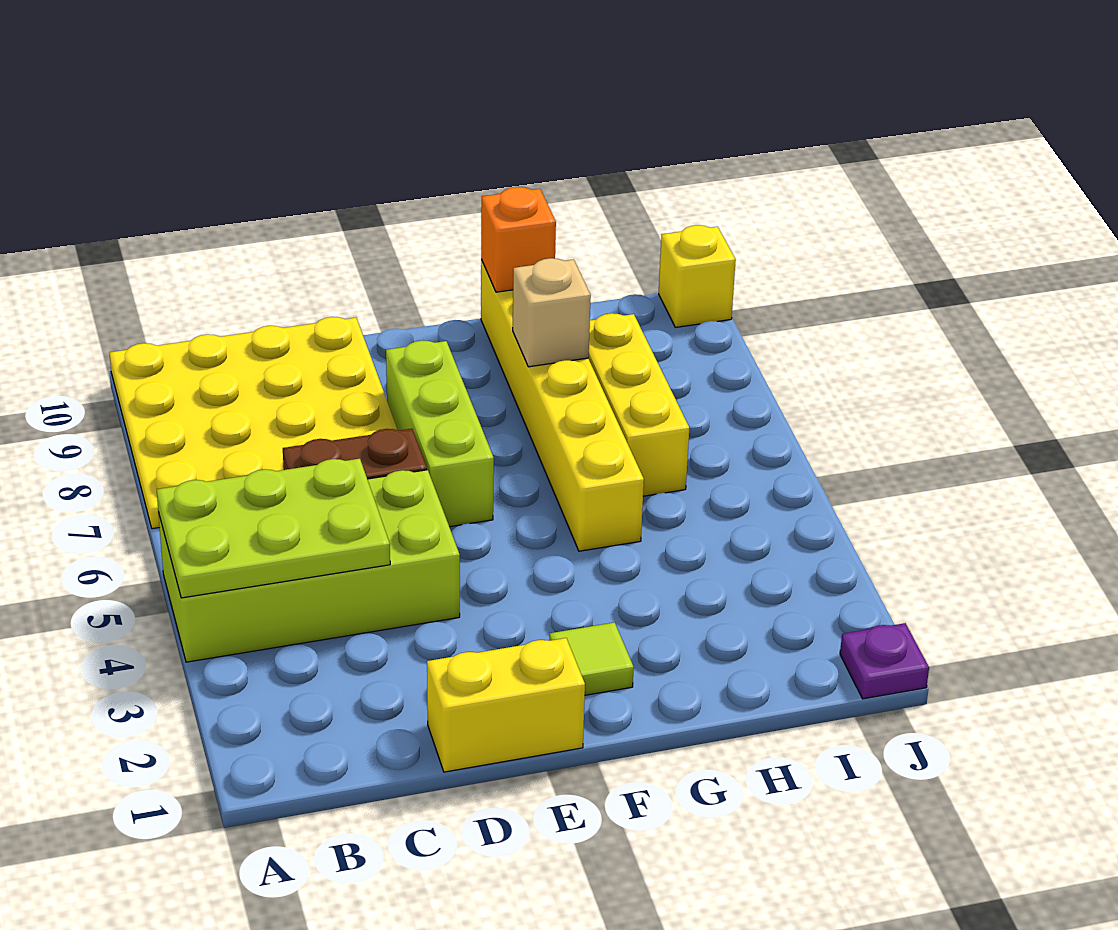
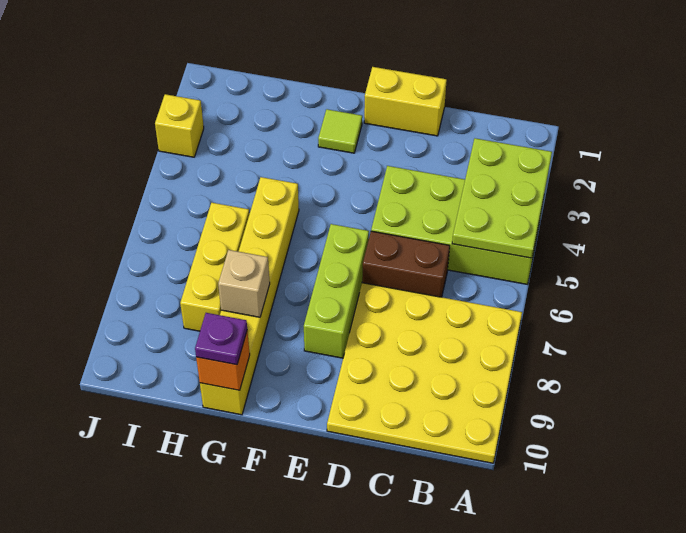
lime plate A4:C5 level 2 -> lime plate A3:B5 level 2
purple plate J1 level 1 -> purple plate G10 level 3
yellow brick J10 level 1 -> yellow brick J3 level 1

